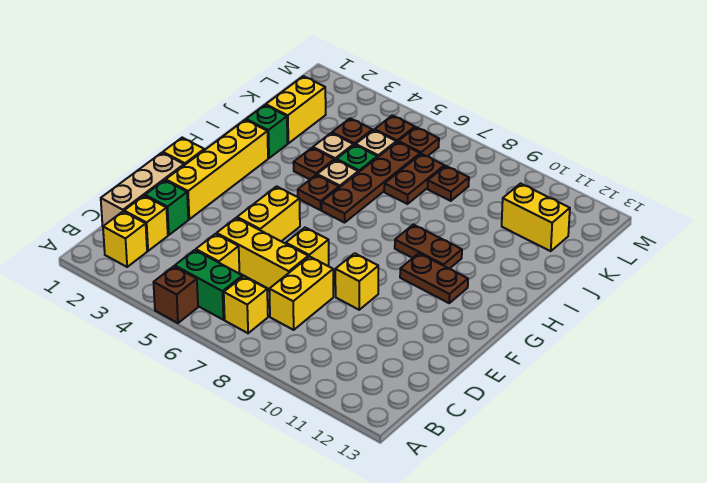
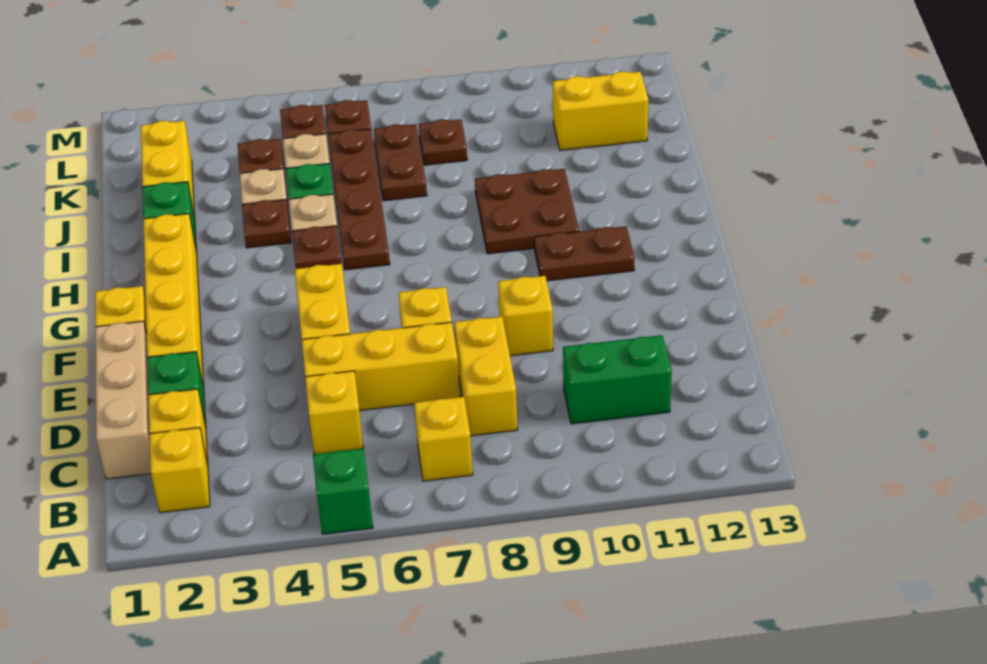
brown brick A5 level 1 -> green brick A5 level 1
green brick B5:B6 level 1 -> green brick C10:C11 level 1
brown plate H9:H10 level 1 -> brown plate H9:I10 level 1

